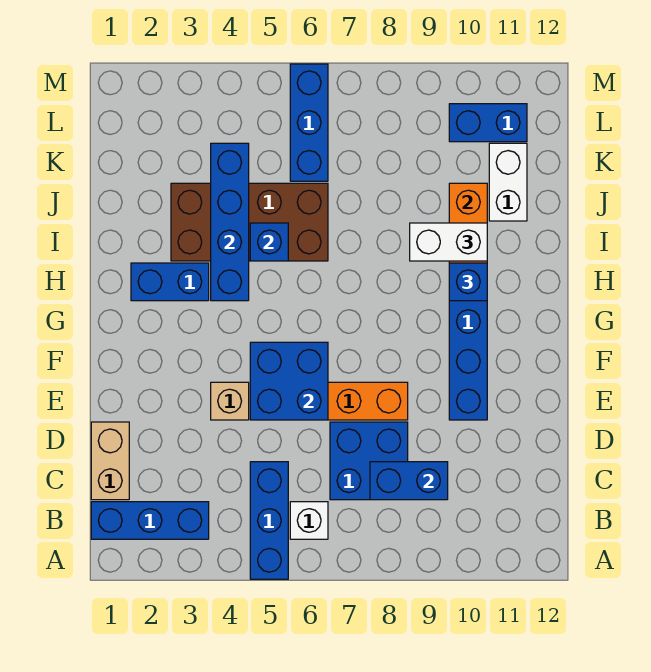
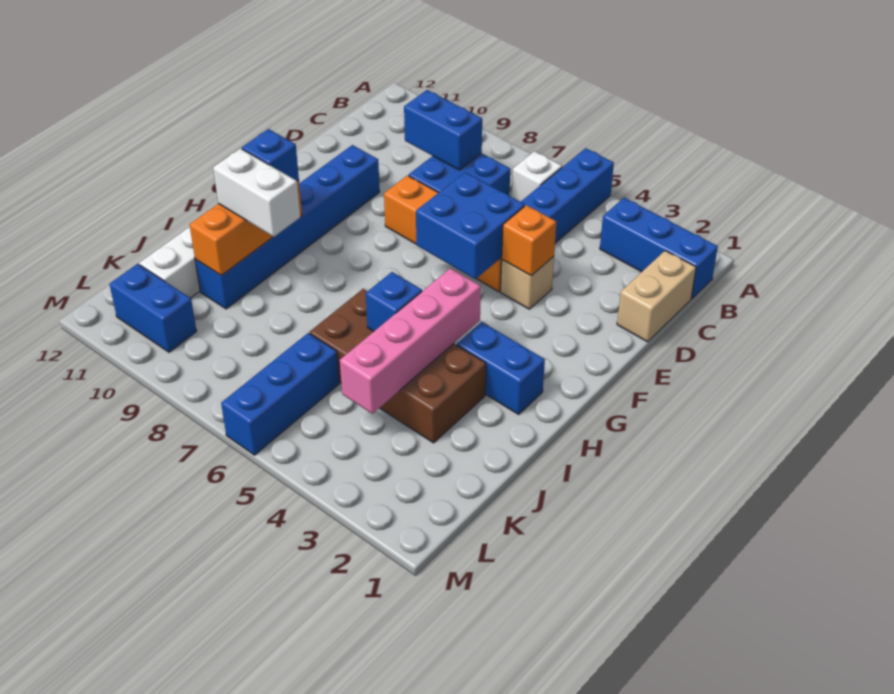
none -> orange brick E4 level 2
blue brick H4:K4 level 2 -> pink brick H4:K4 level 2

